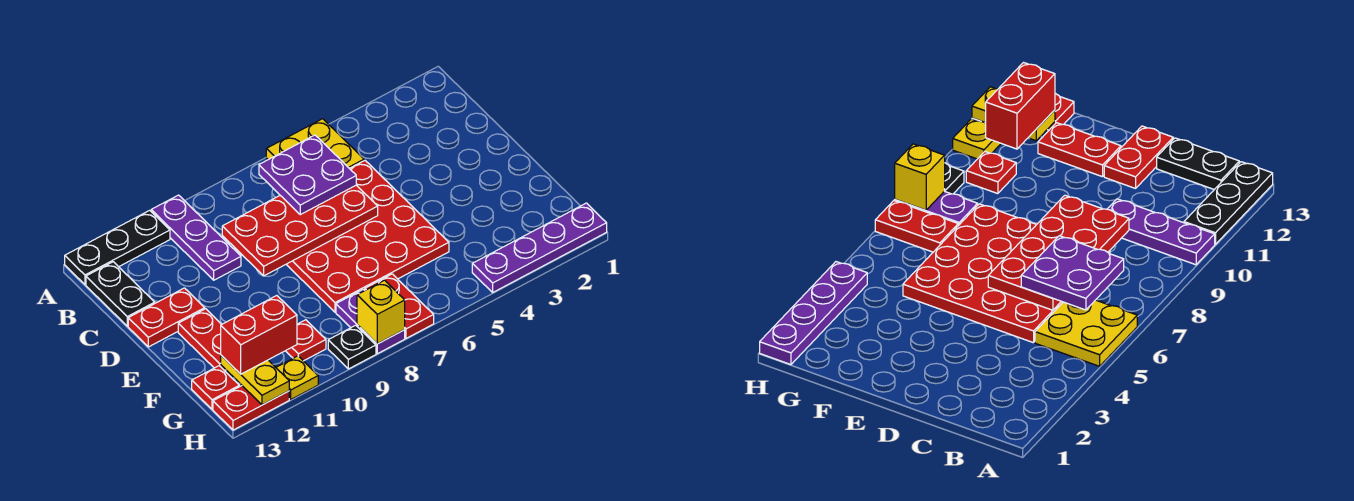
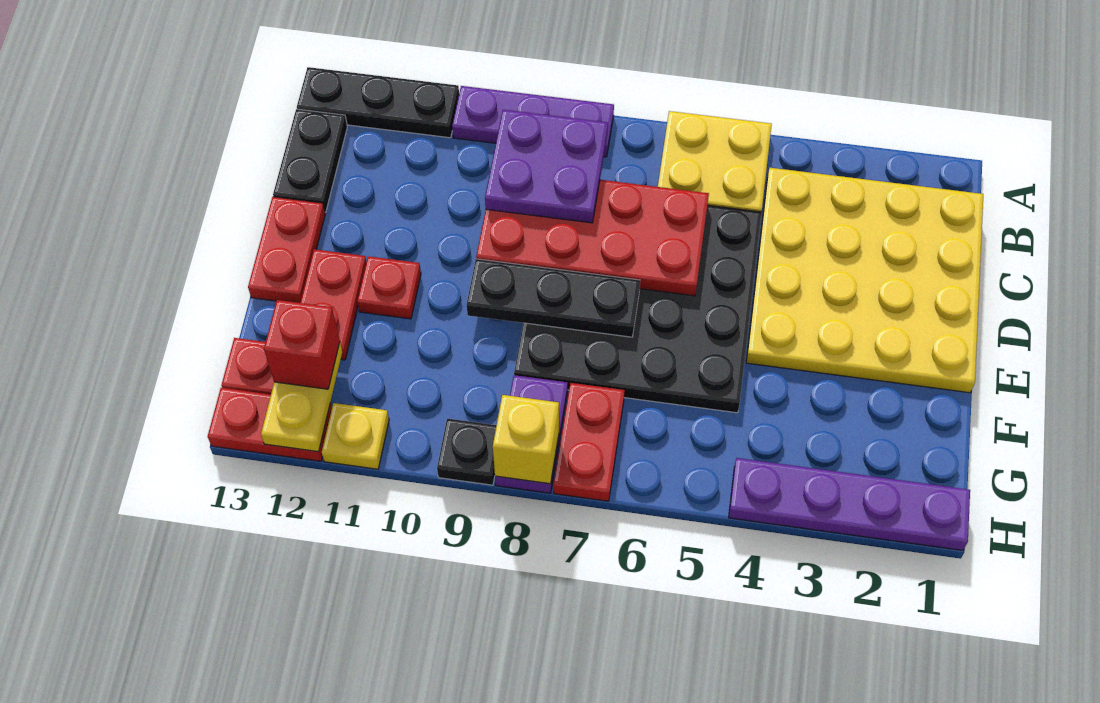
purple plate A10:C10 level 1 -> purple plate A8:A10 level 1
none -> yellow plate B1:E4 level 1
purple plate B6:C7 level 3 -> purple plate B8:C9 level 3
red plate C5:F8 level 1 -> black plate C5:F8 level 1
red plate D12:D13 level 1 -> red plate D13:E13 level 1
none -> black plate E7:E9 level 2
red plate G10 level 1 -> red plate E11 level 1
red brick G11:G12 level 3 -> red brick G12 level 3

